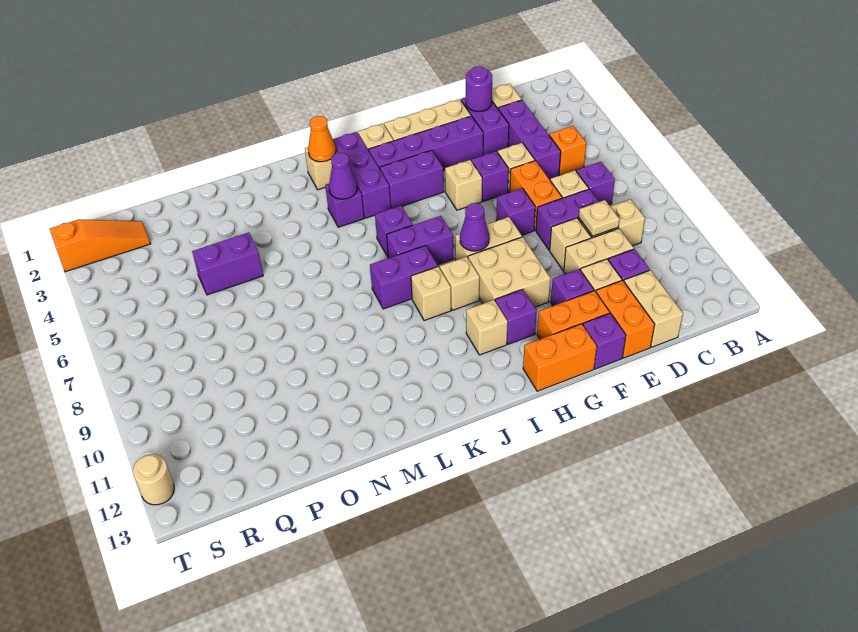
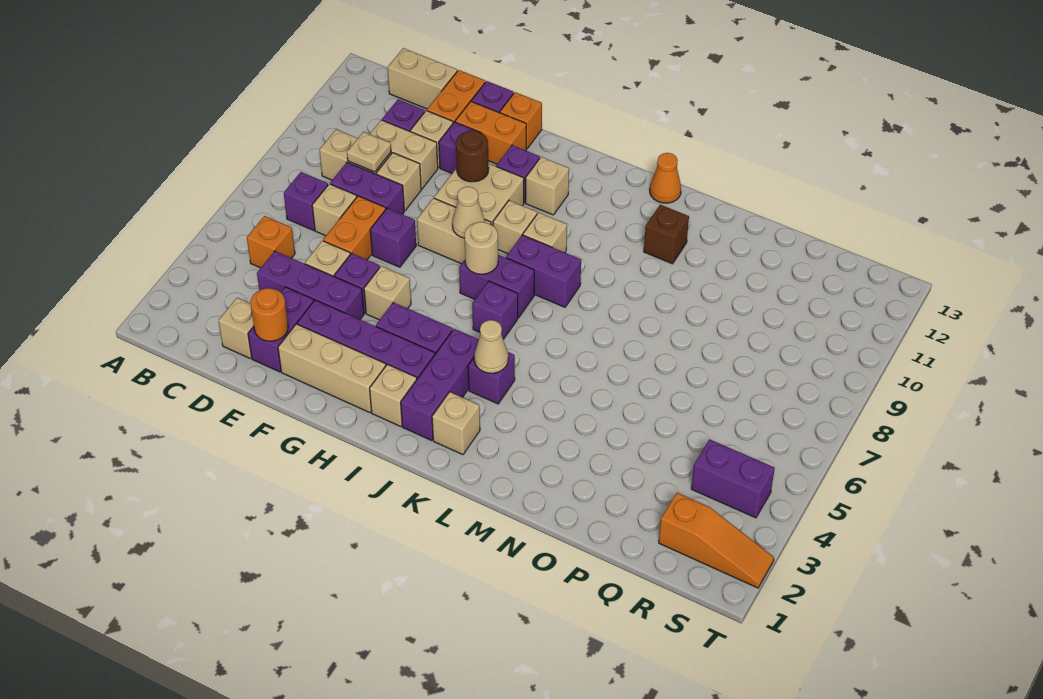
purple brick D3:D5 level 1 -> purple brick D4:F4 level 1
tan brick D12:D13 level 1 -> tan brick C13:D13 level 1
purple round brick E2 level 2 -> orange round brick E2 level 2
none -> brown round brick G10 level 2
orange brick G13:H13 level 1 -> orange brick G13 level 1
purple cone H8 level 2 -> tan cone H8 level 2
orange cone K2 level 2 -> orange cone L13 level 1
purple cone K4 level 2 -> tan cone K4 level 2
none -> brown brick M11 level 1
purple brick O5:P5 level 1 -> purple brick R4:S4 level 1
orange slope R2:T2 level 1 top T -> orange slope R2:T2 level 1 top R
tan round brick T12 level 1 -> tan round brick I7 level 2

